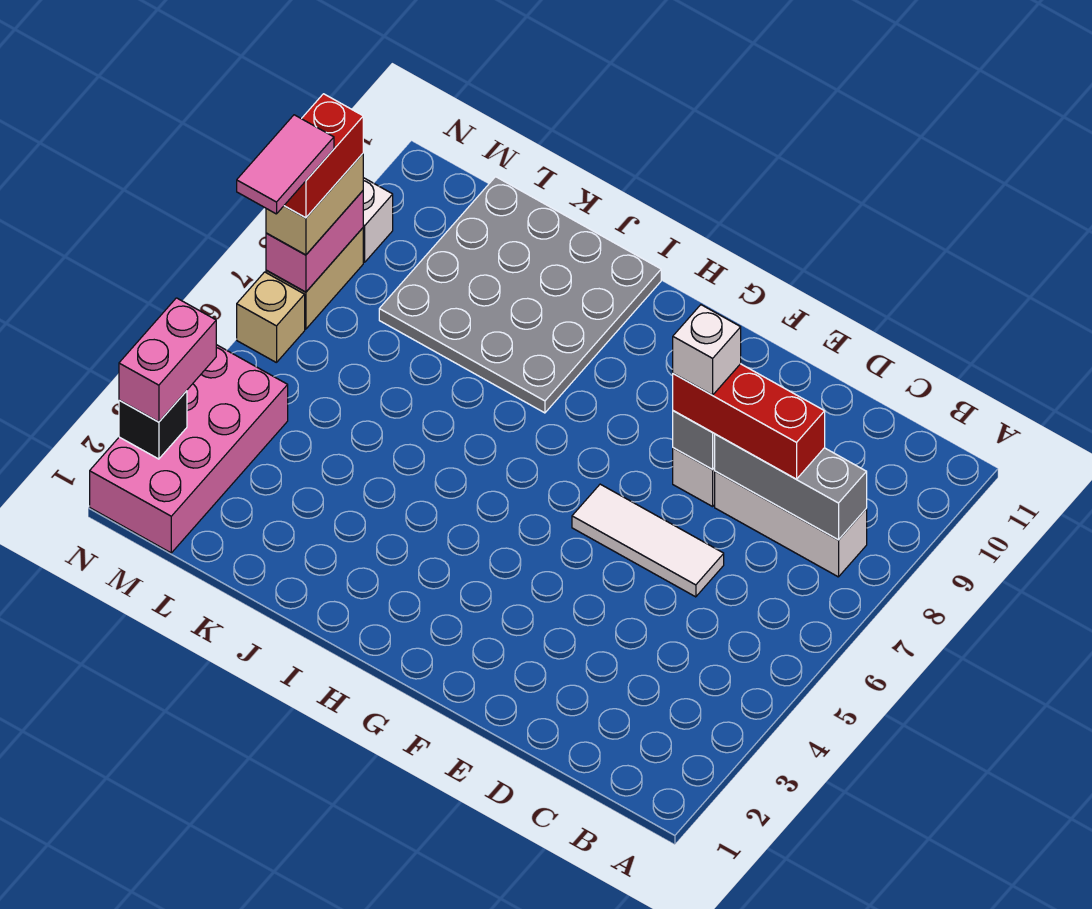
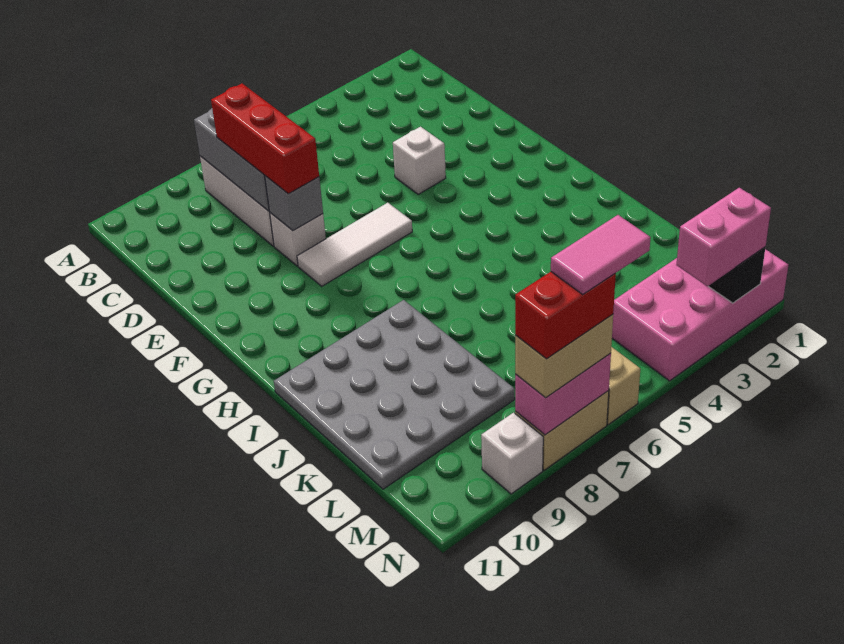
white tile D6:F6 level 1 -> white tile F6:F8 level 1
white brick E8 level 4 -> white brick E4 level 1

